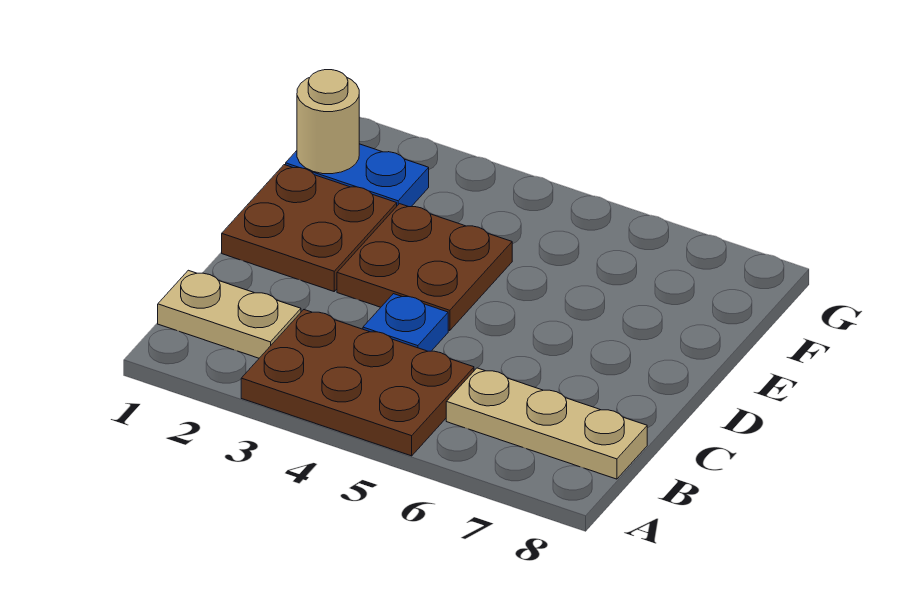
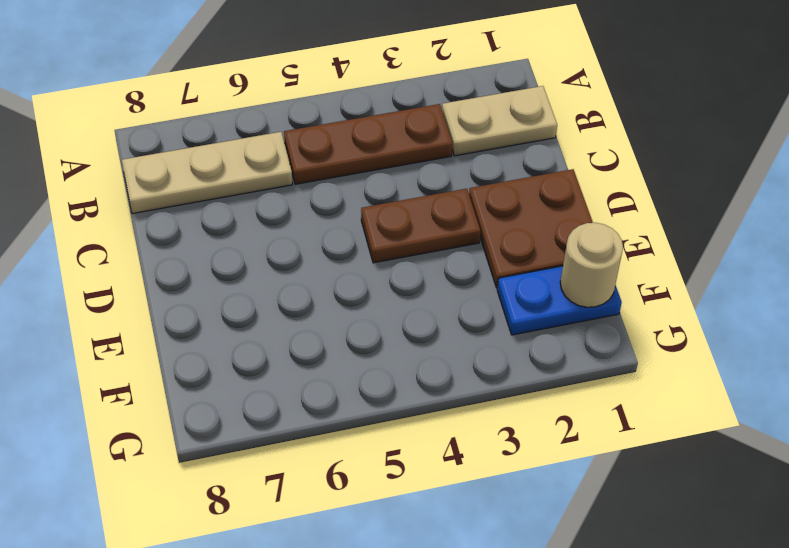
brown plate A3:B5 level 1 -> brown plate B3:B5 level 1
blue plate C4 level 1 -> none
brown plate D3:E4 level 1 -> brown plate D3:D4 level 1

